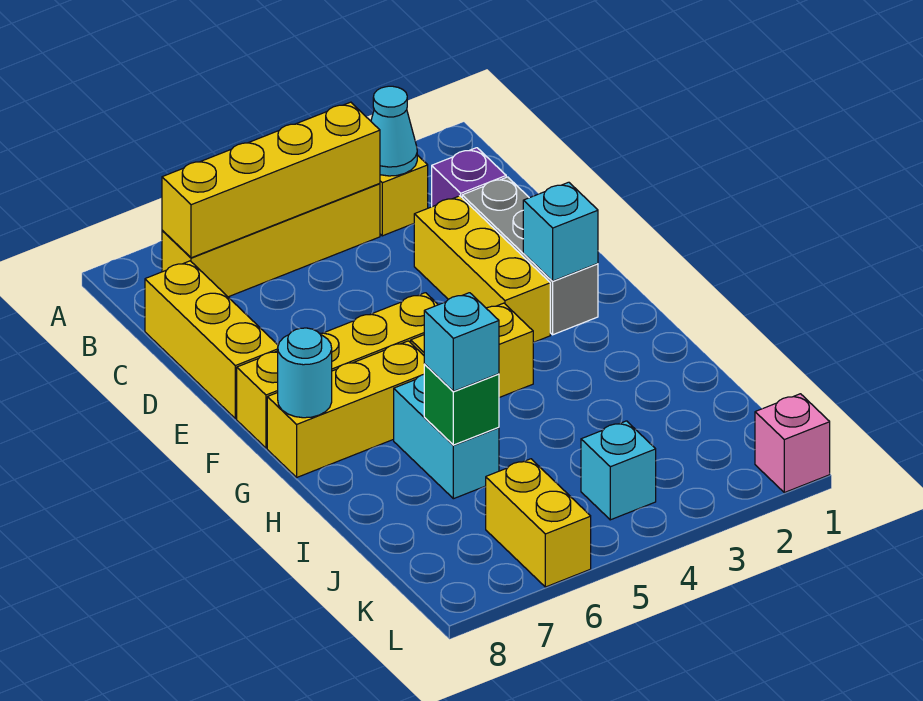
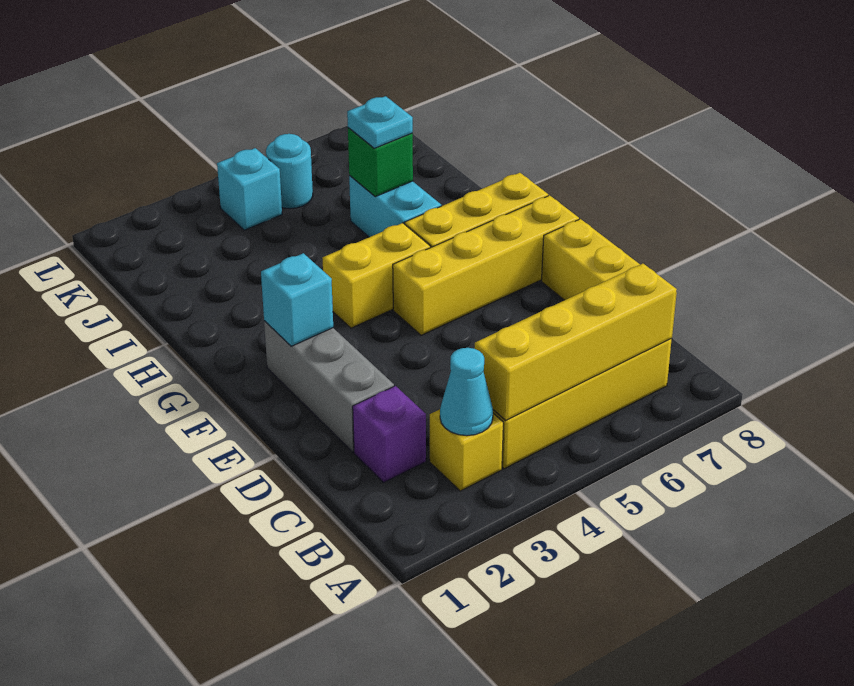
yellow brick D3:F3 level 1 -> none
cyan round brick G8 level 2 -> cyan round brick K5 level 1
cyan brick I6 level 3 -> cyan plate I6 level 3
yellow brick K6:L6 level 1 -> none
pink brick L1 level 1 -> none

